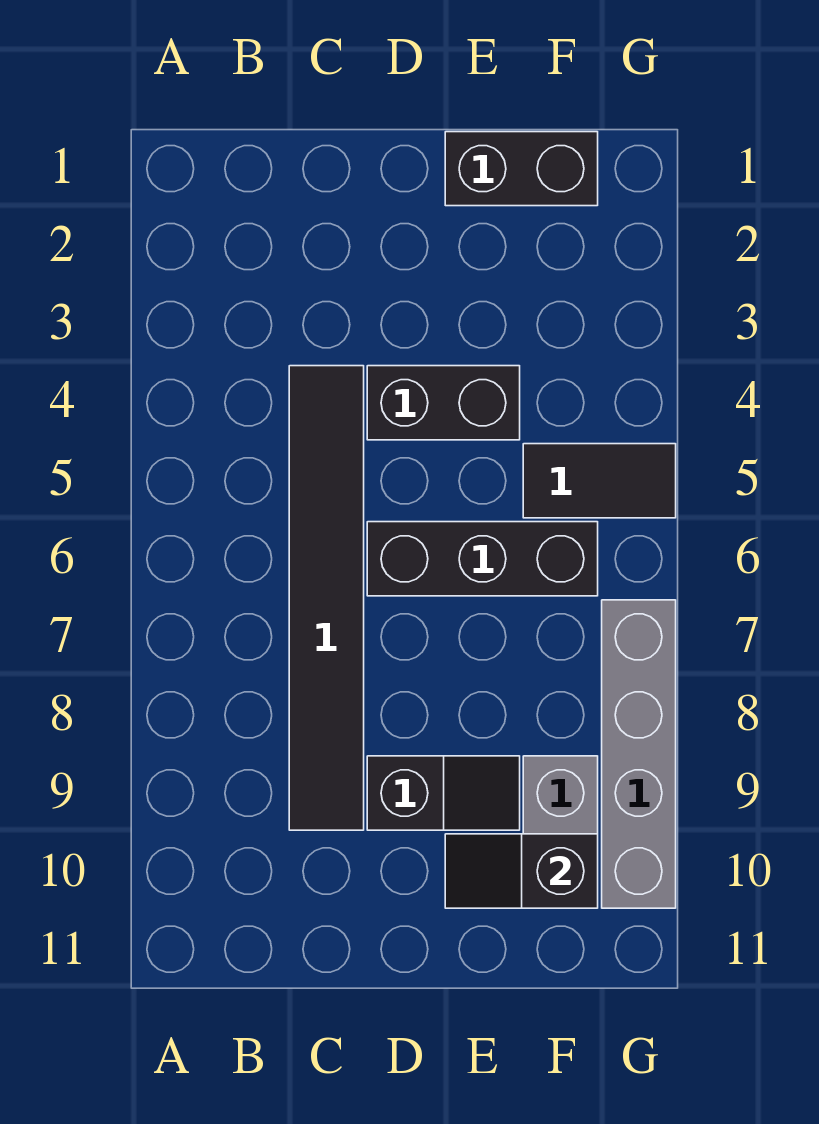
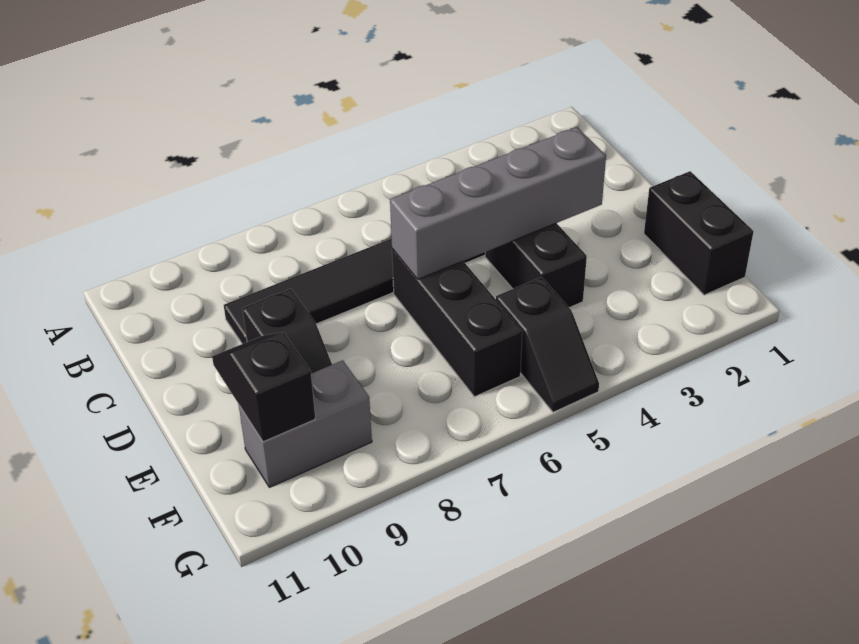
black tile F5:G5 level 1 -> black slope F5:G5 level 1 top F
grey brick G7:G10 level 1 -> grey brick D3:D6 level 2

